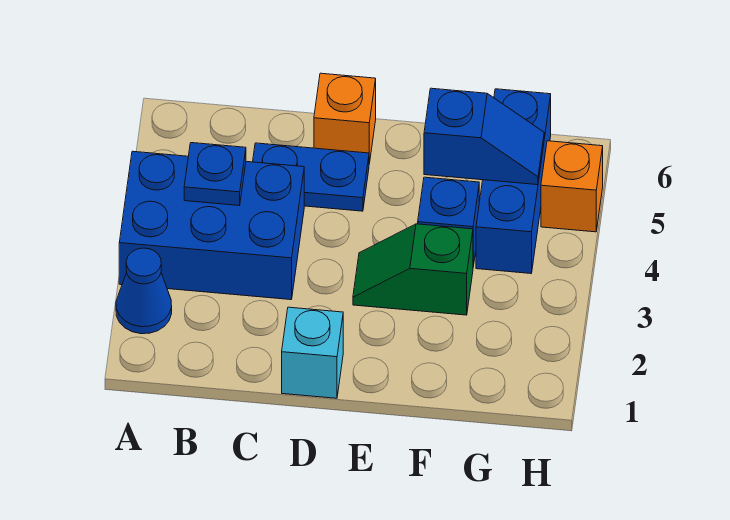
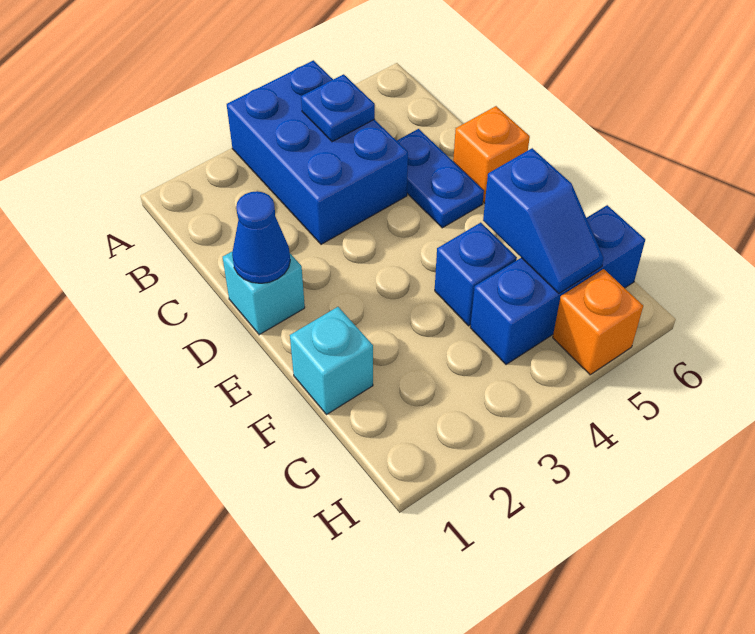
blue cone A2 level 1 -> blue cone D1 level 2
green slope E3:F3 level 1 top F -> none
none -> cyan brick F1 level 1

